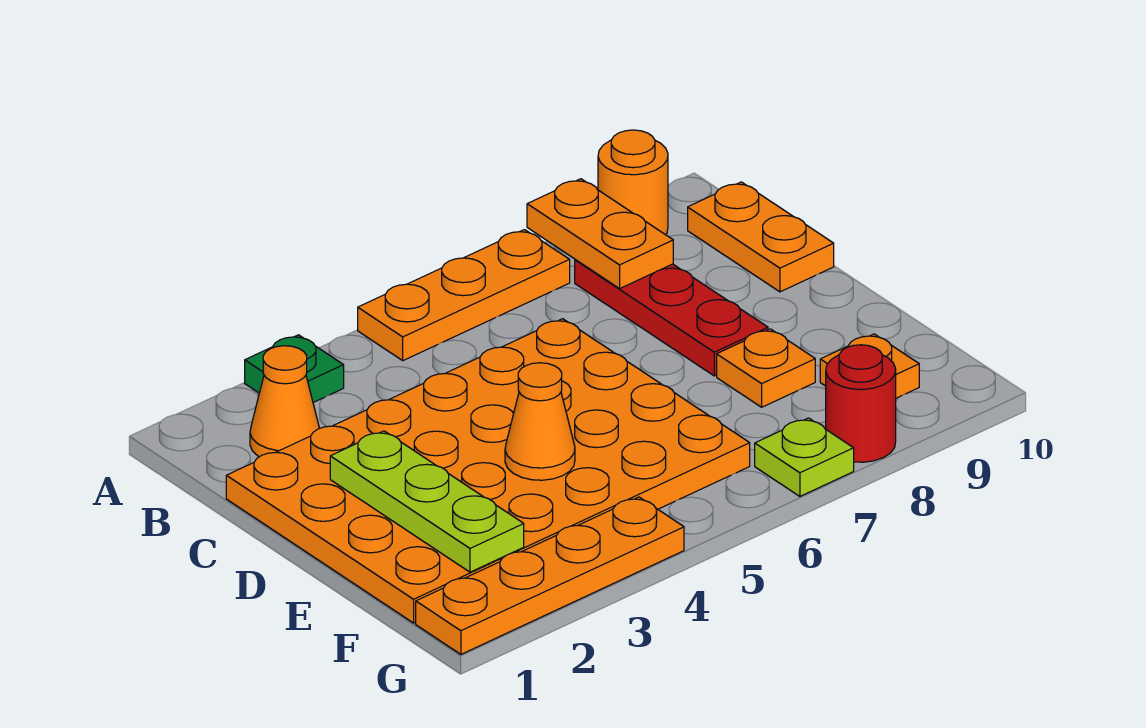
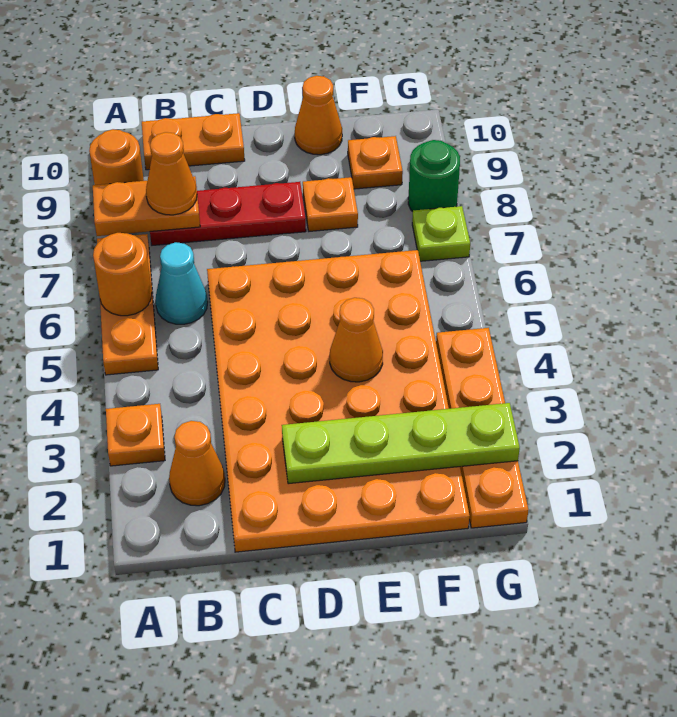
green plate A3 level 1 -> orange plate A3 level 1
none -> orange round brick A6 level 2
none -> cyan cone B6 level 1
none -> orange cone B8 level 3
lime plate D2:F2 level 2 -> lime plate D2:G2 level 2
none -> orange cone E10 level 1
red round brick G8 level 1 -> green round brick G8 level 1

